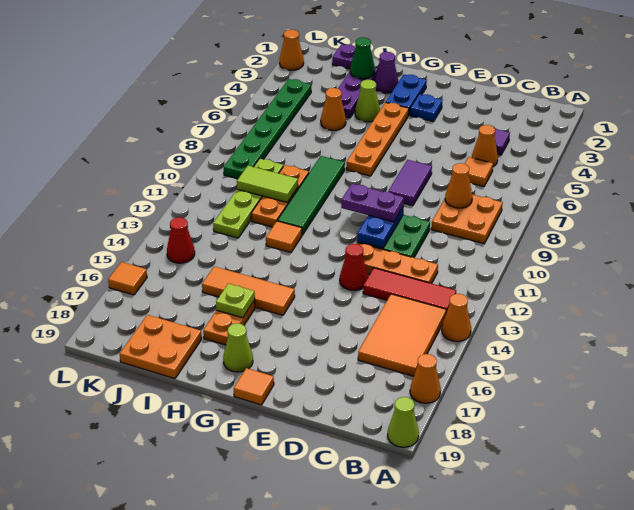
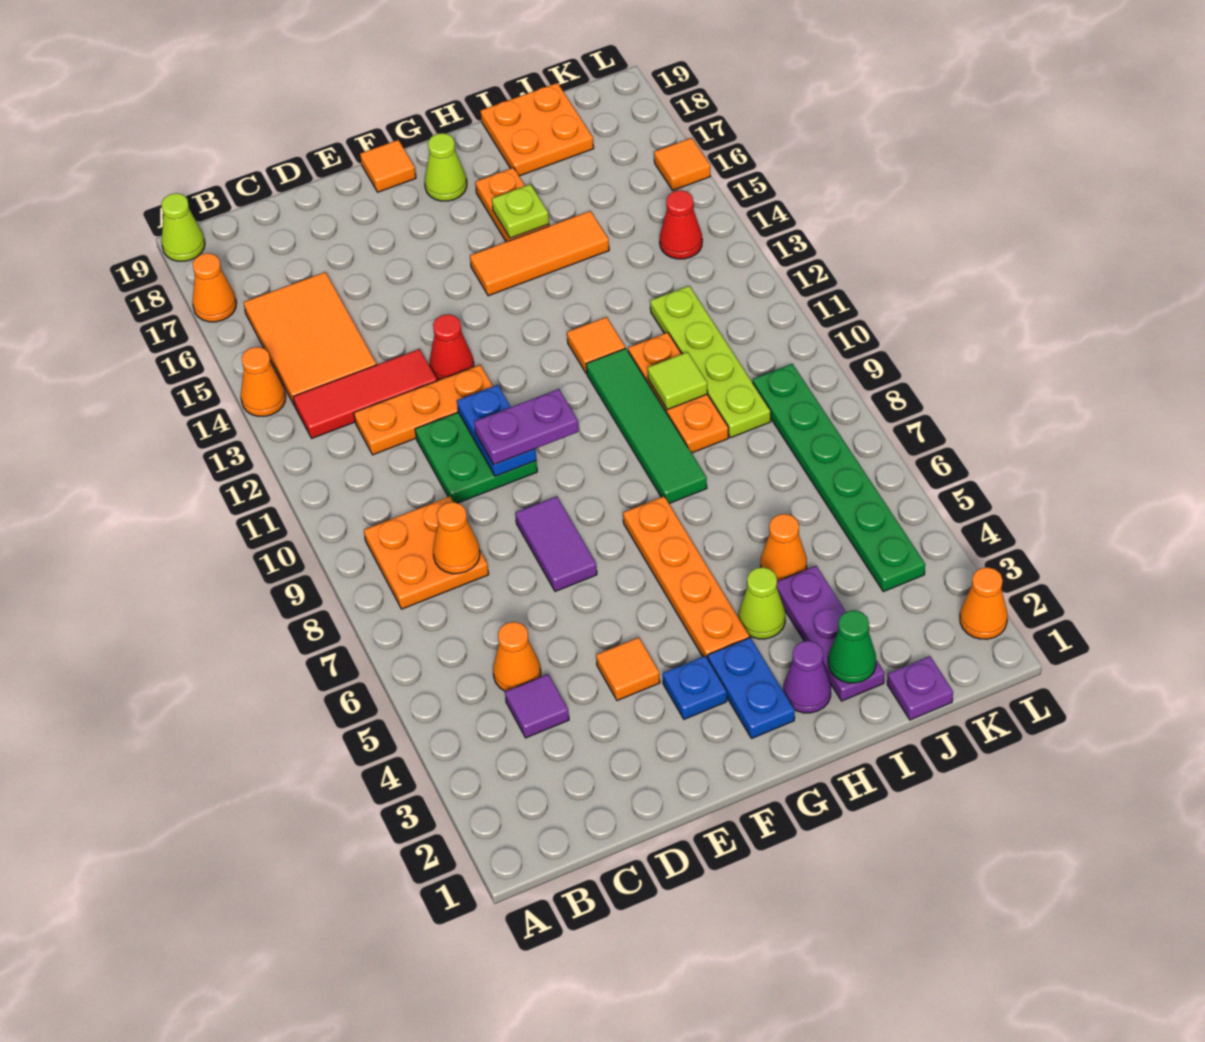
orange tile C6 level 1 -> orange tile E4 level 1
lime tile I10:J10 level 2 -> lime tile I10 level 2

